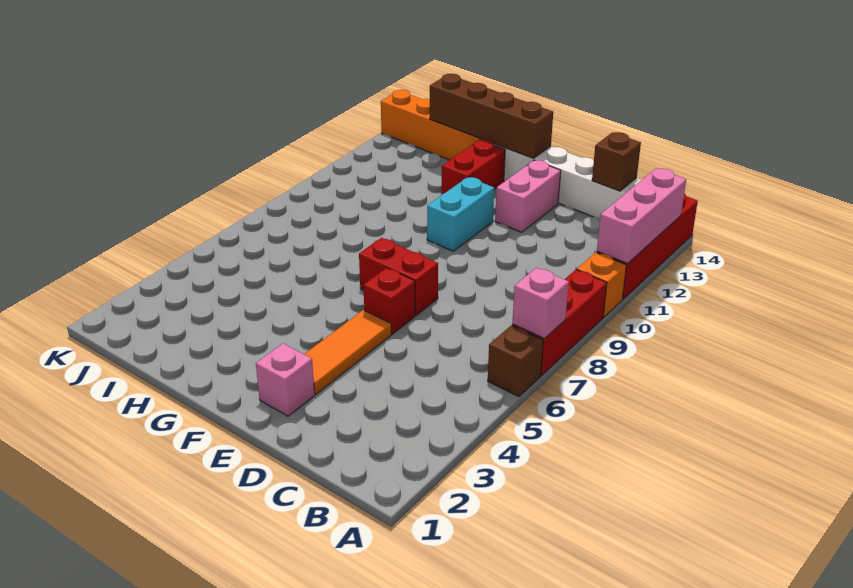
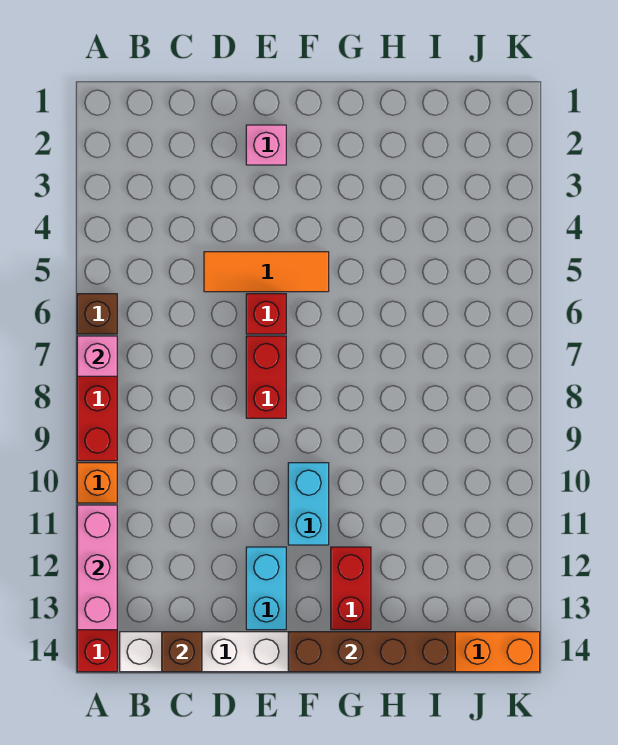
orange tile E3:E5 level 1 -> orange tile D5:F5 level 1
red brick E7:F7 level 1 -> red brick E7:E8 level 1
pink brick E12:E13 level 1 -> cyan brick E12:E13 level 1

